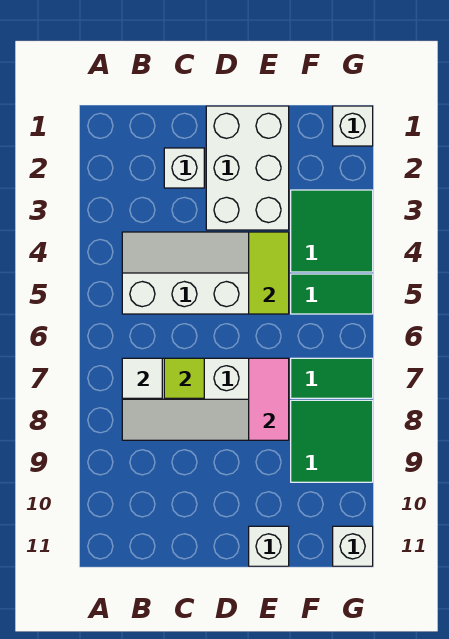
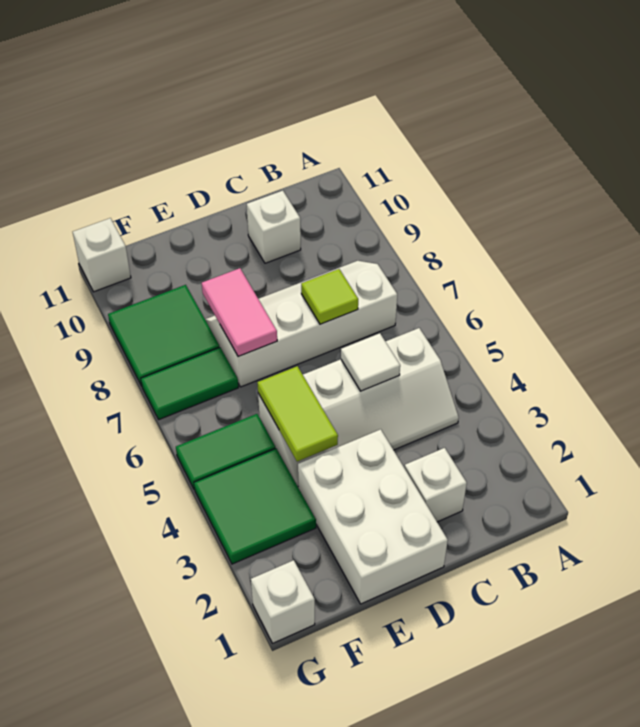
white tile B7 level 2 -> white tile C5 level 2
white brick E11 level 1 -> white brick C10 level 1

